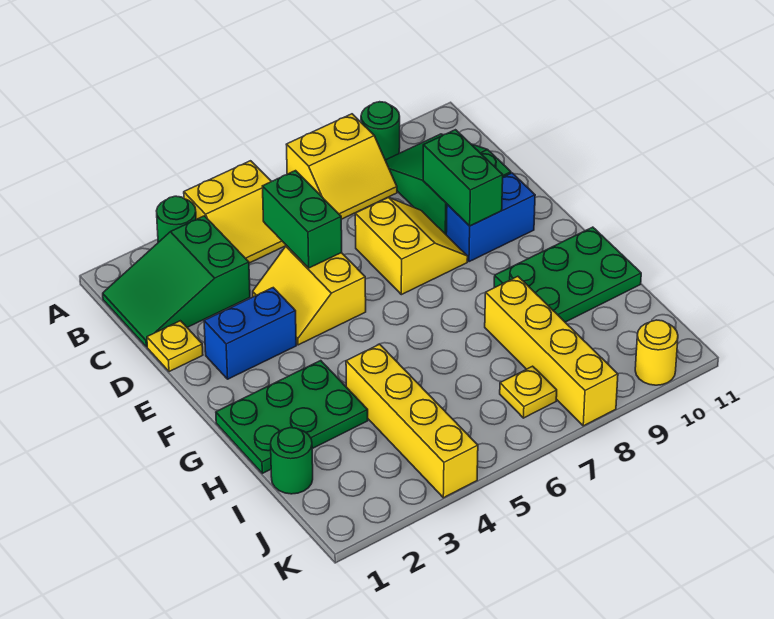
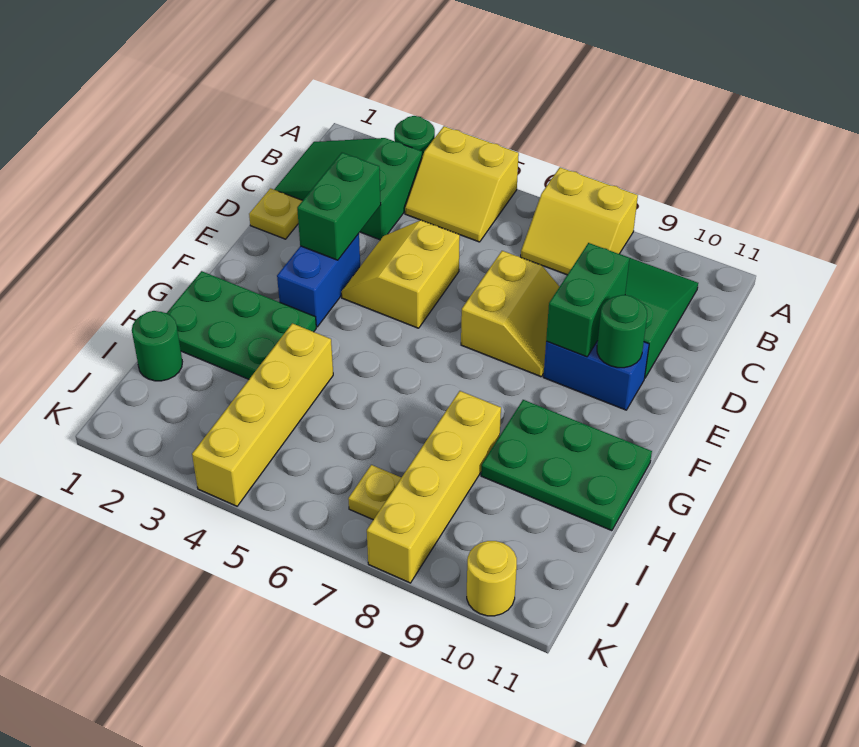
green round brick A9 level 1 -> green round brick E10 level 2
green brick C5:D5 level 2 -> green brick D3:E3 level 2
blue brick E2:E3 level 1 -> blue brick E3:F3 level 1

